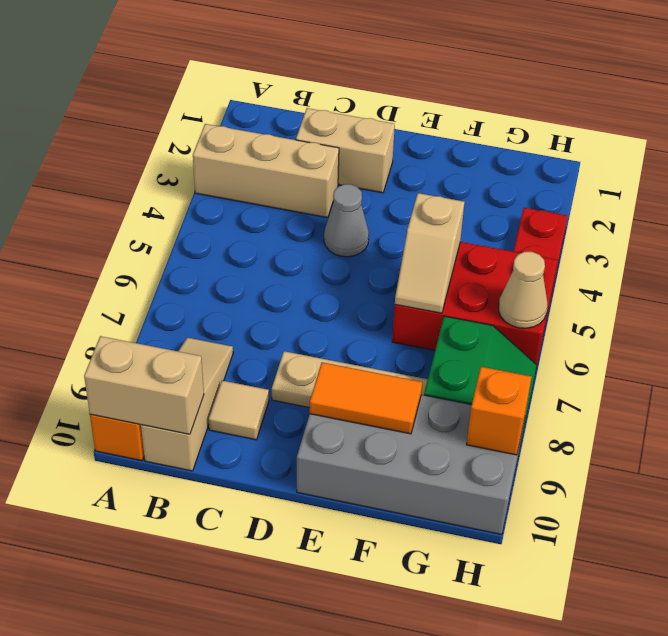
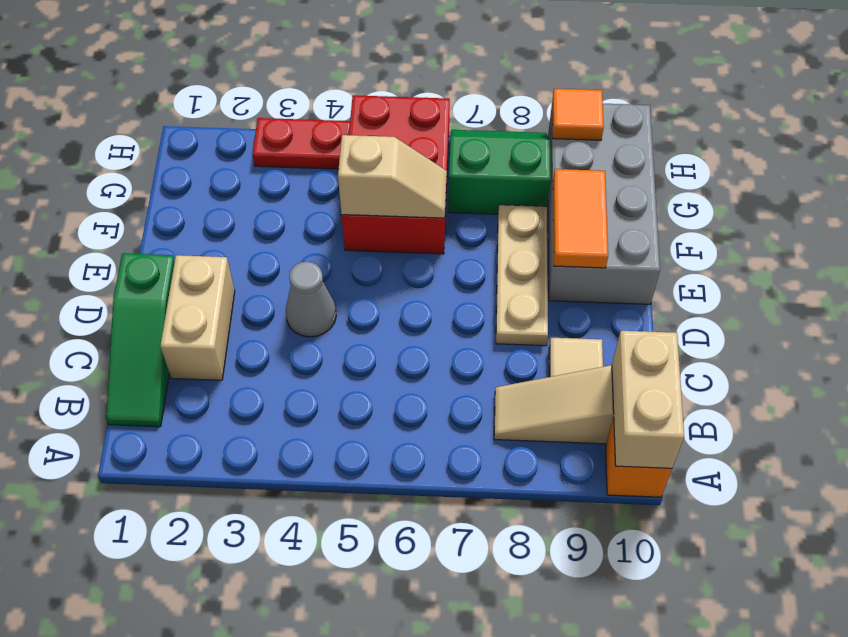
tan brick A3:C3 level 1 -> none
none -> green slope B1:D1 level 1 top D
tan cone H6 level 2 -> none
orange brick H9 level 2 -> orange tile H9 level 2

